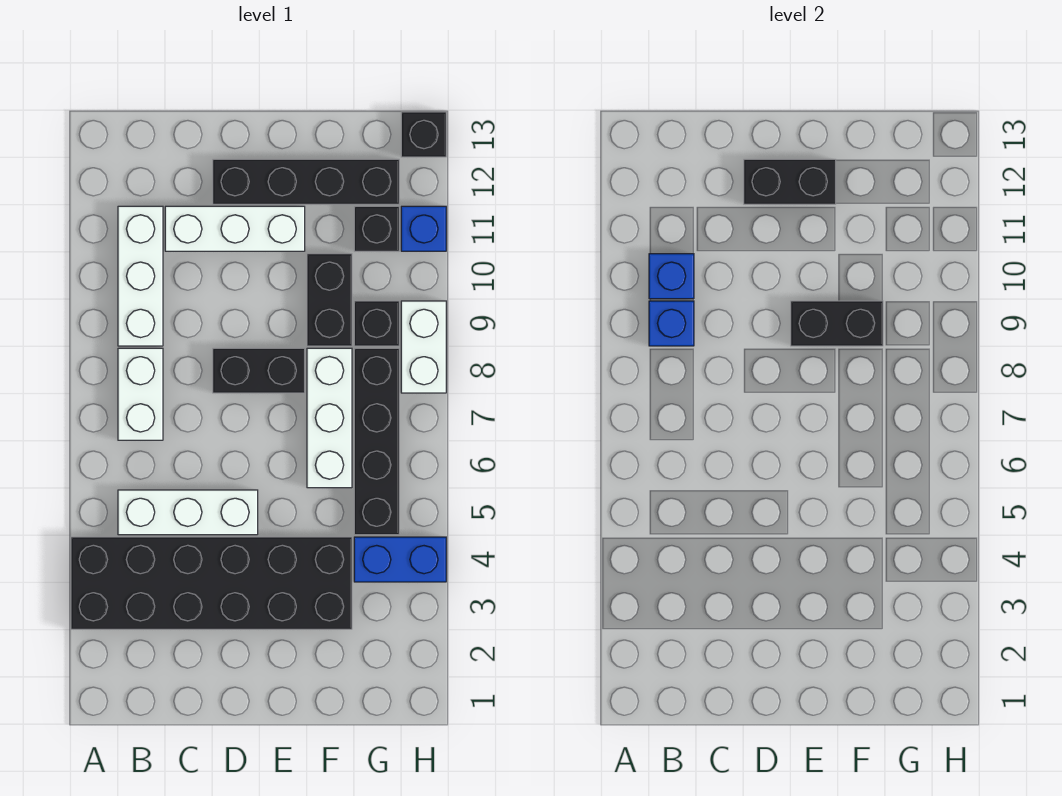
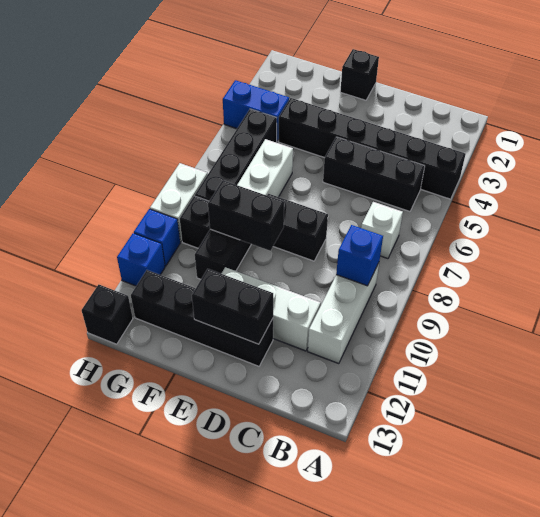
black brick A3:F4 level 1 -> black brick A4:F4 level 1
white brick B5:D5 level 1 -> black brick B5:D5 level 1
white brick B7:B8 level 1 -> white brick B7 level 1
blue brick B10 level 2 -> blue brick H10 level 1
black brick G11 level 1 -> black brick E1 level 1

